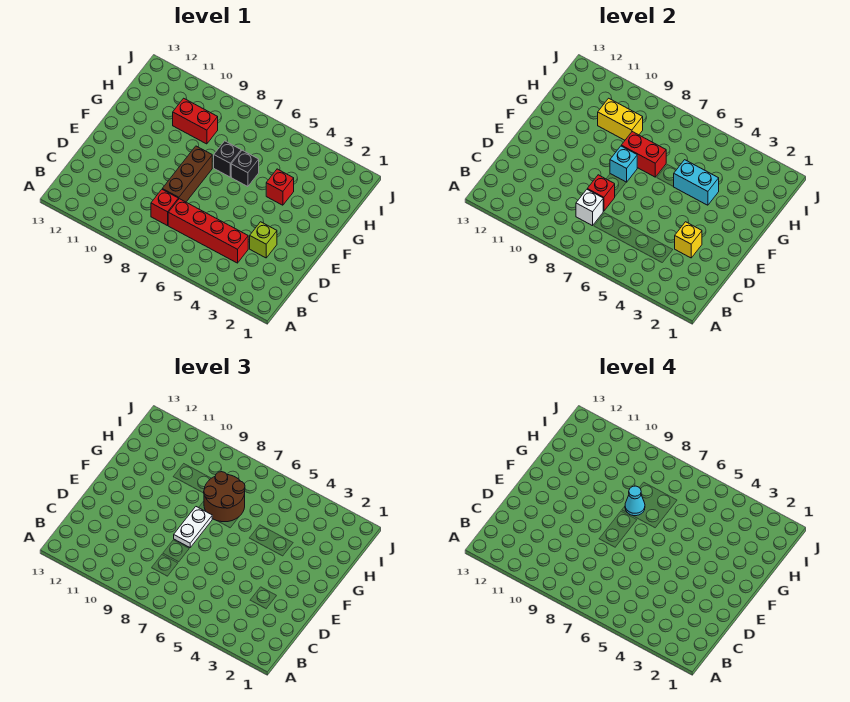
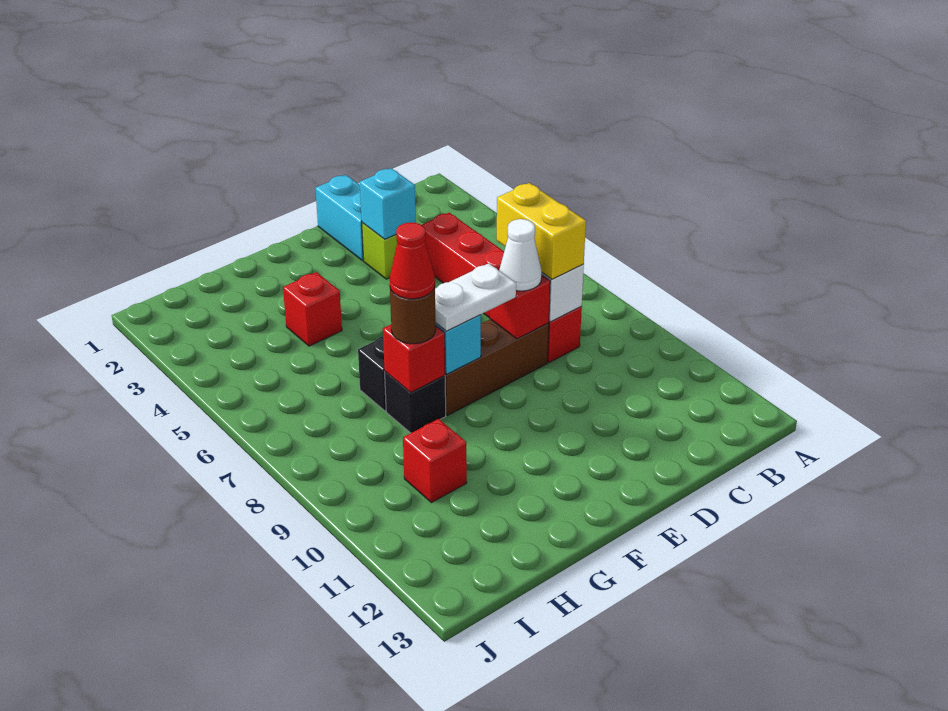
yellow brick D3 level 2 -> cyan brick D3 level 2
none -> white cone D8 level 3
cyan brick G4:G5 level 2 -> cyan brick D1:D2 level 1
black brick G6 level 1 -> black brick G8 level 1
red brick G7:G8 level 2 -> red brick G8 level 2
brown round brick G7:H8 level 3 -> brown round brick G8 level 3
cyan cone G8 level 4 -> red cone G8 level 4
red brick H9:H10 level 1 -> red brick H10 level 1
yellow brick H9:H10 level 2 -> yellow brick C7:C8 level 3

